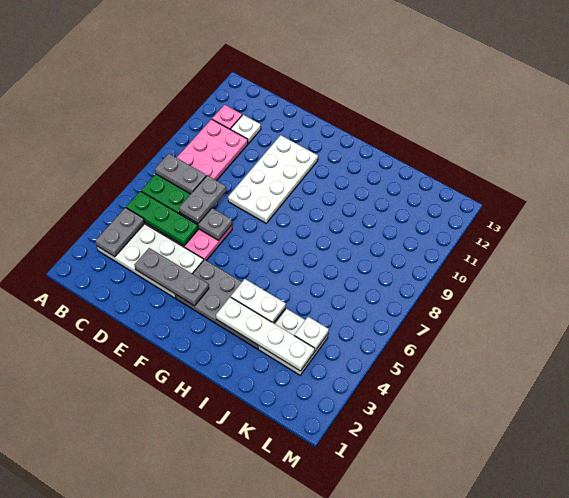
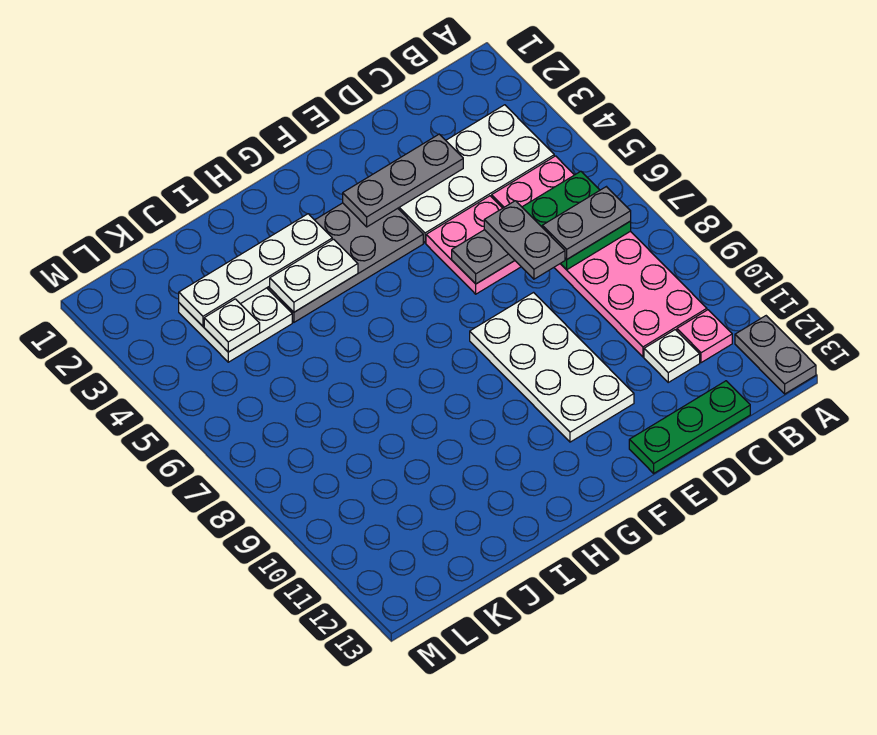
grey plate B3:B4 level 2 -> grey plate A12:A13 level 1
green plate B5:D5 level 2 -> green plate C13:E13 level 1

